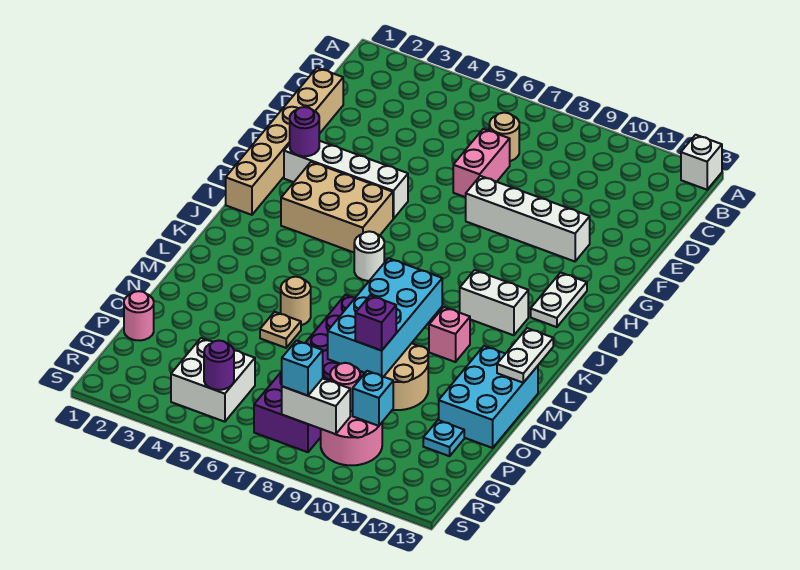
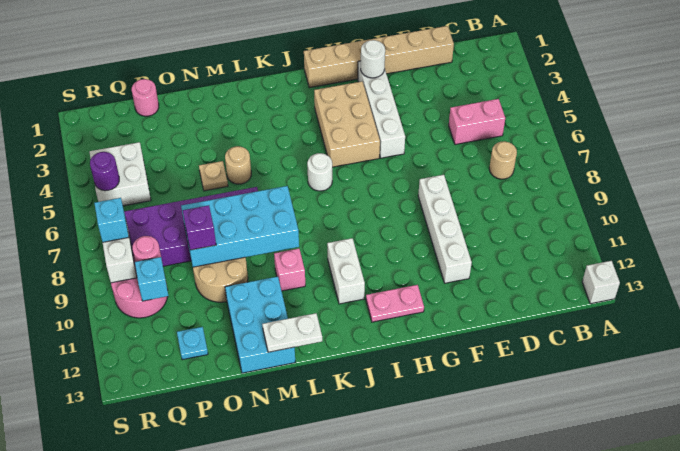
pink brick D7:E7 level 1 -> pink brick C5:D5 level 1
purple round brick G2 level 2 -> white round brick G2 level 2
white plate H12:I12 level 1 -> pink plate H12:I12 level 1
cyan brick M12:O13 level 1 -> cyan brick M11:N13 level 1

